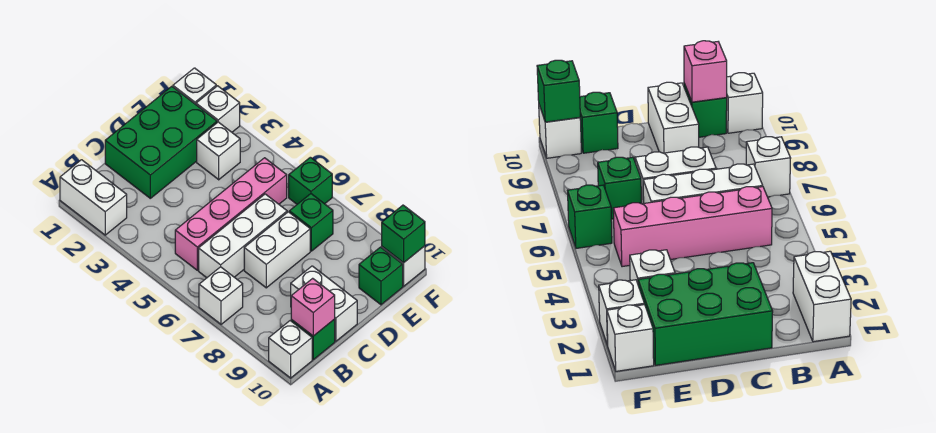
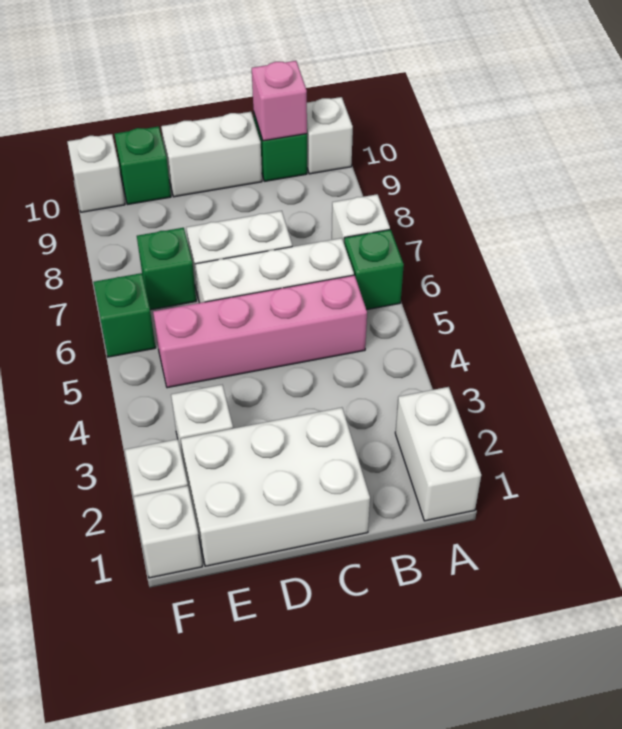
green brick C1:E2 level 1 -> white brick C1:E2 level 1
white brick C9:C10 level 1 -> white brick C10:D10 level 1
green brick F10 level 2 -> green brick A6 level 1

